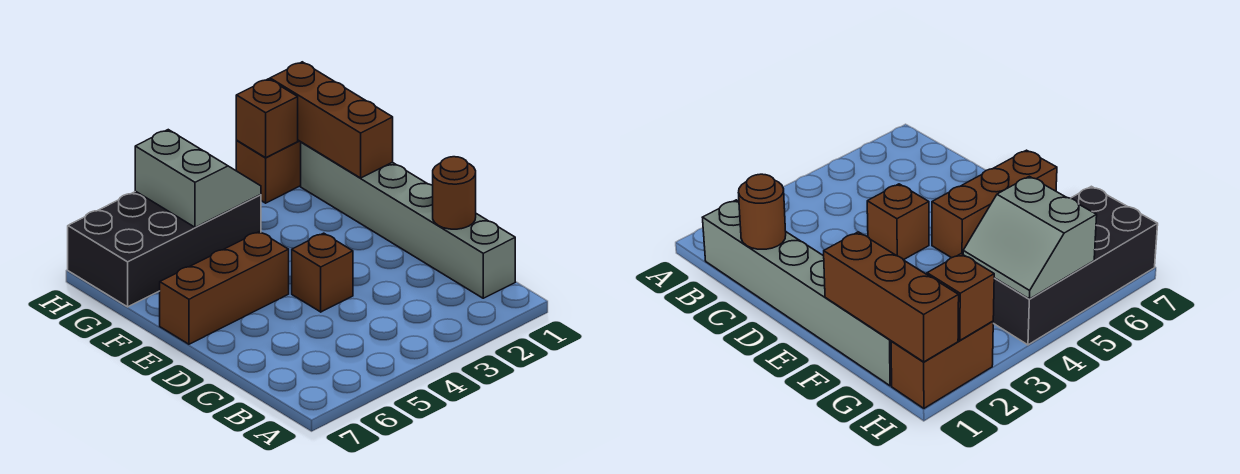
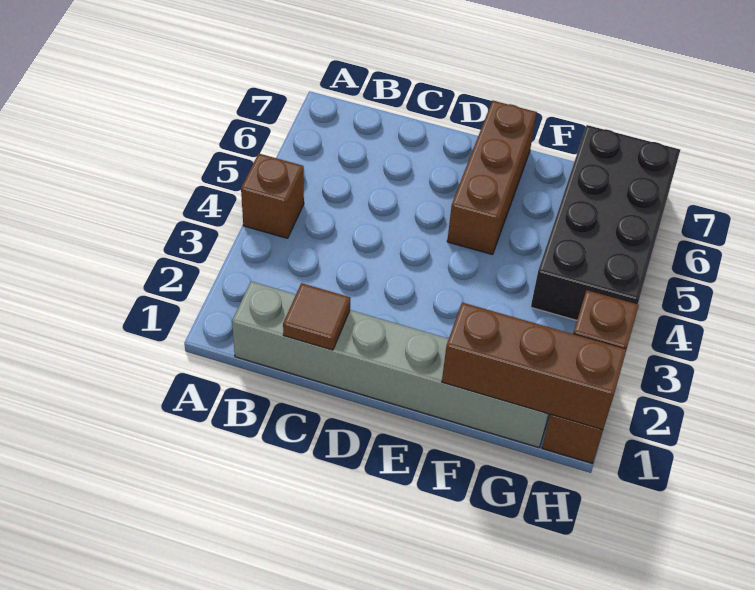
brown round brick C1 level 2 -> brown tile C1 level 2
brown brick D4 level 1 -> brown brick A4 level 1
grey slope G4:H5 level 2 top 5 -> none

